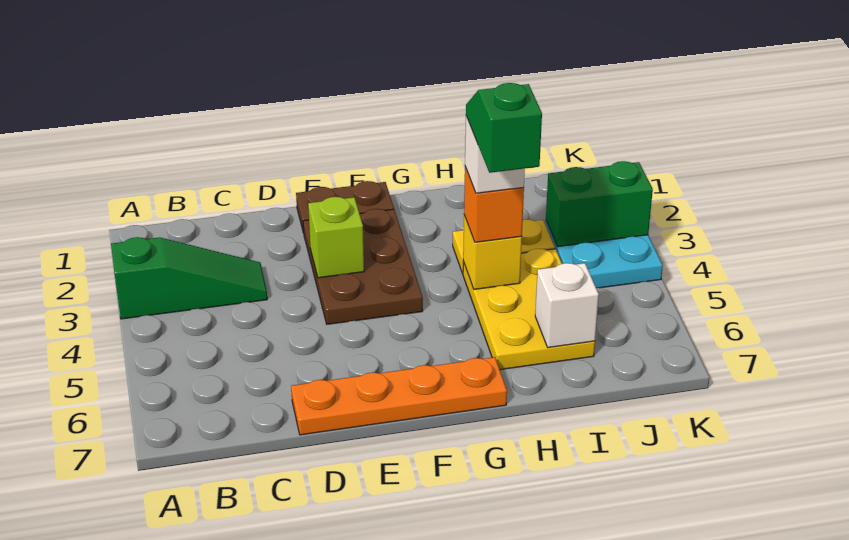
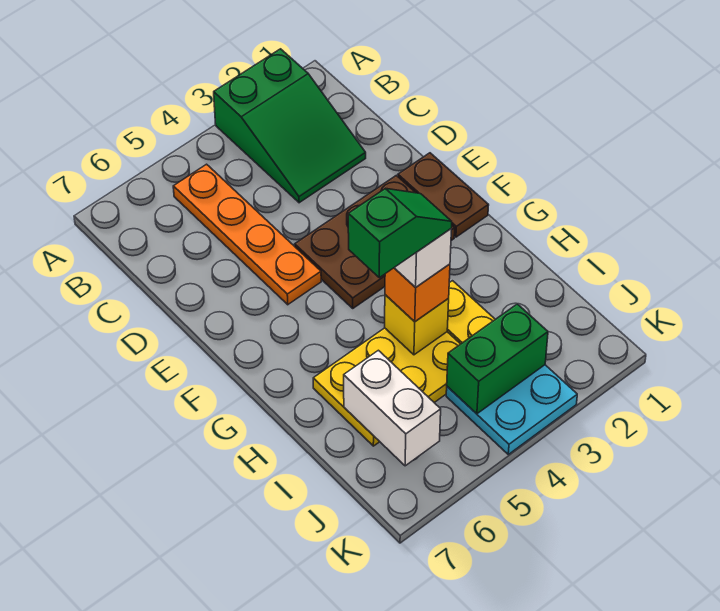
green slope A3:C3 level 1 top A -> green slope A2:C3 level 1 top A
orange plate D7:G7 level 1 -> orange plate B5:E5 level 1
lime brick E3 level 2 -> none
white brick I6 level 2 -> white brick I6:J6 level 2
green brick J3:K3 level 2 -> green brick J3:J4 level 2

